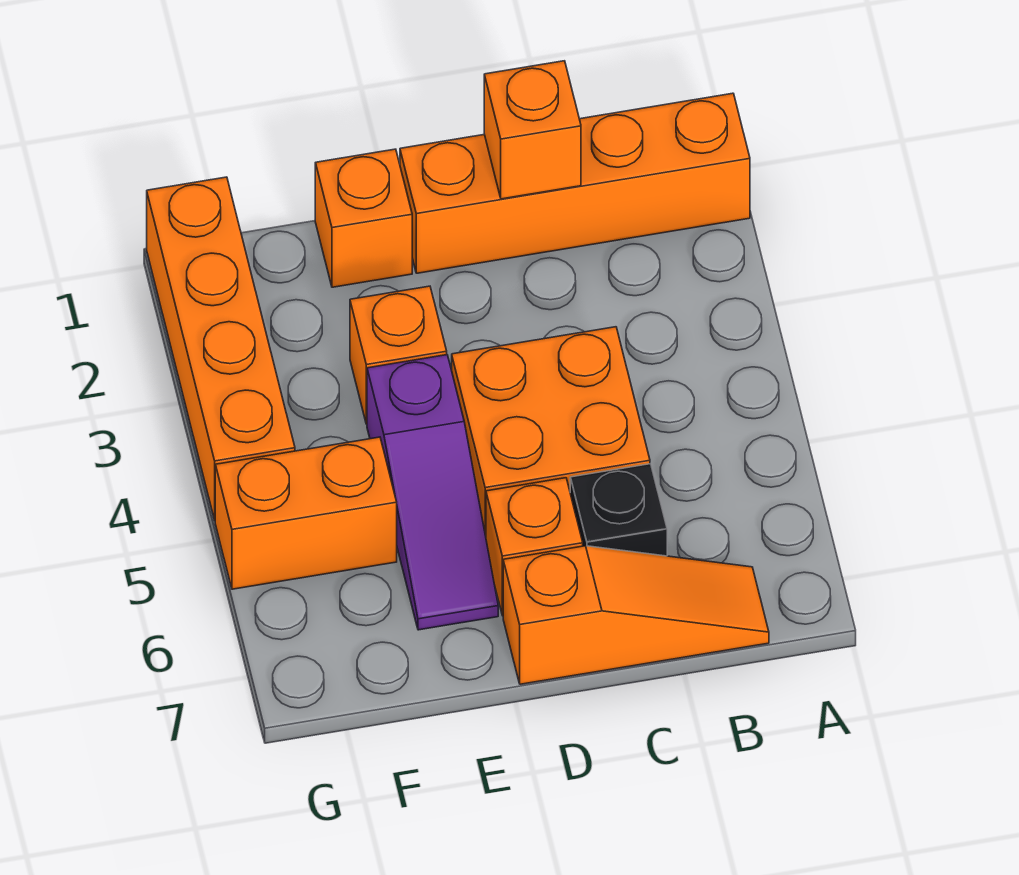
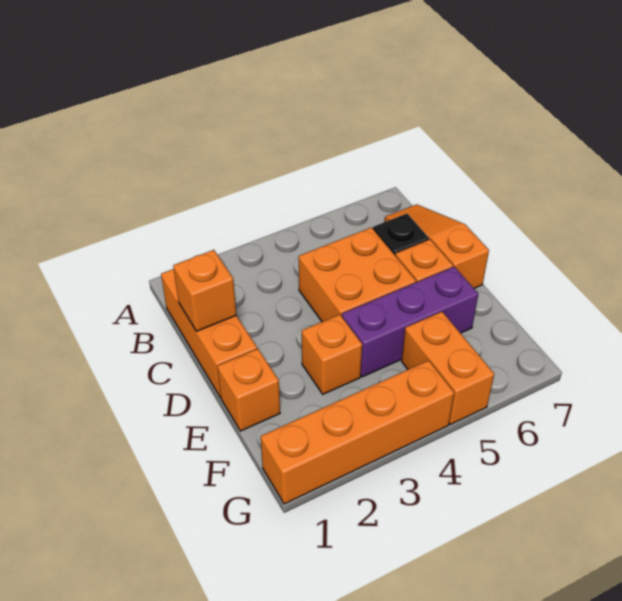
orange brick A1:D1 level 1 -> orange brick B1:D1 level 1
purple slope E4:E6 level 1 top 4 -> purple brick E4:E6 level 1

